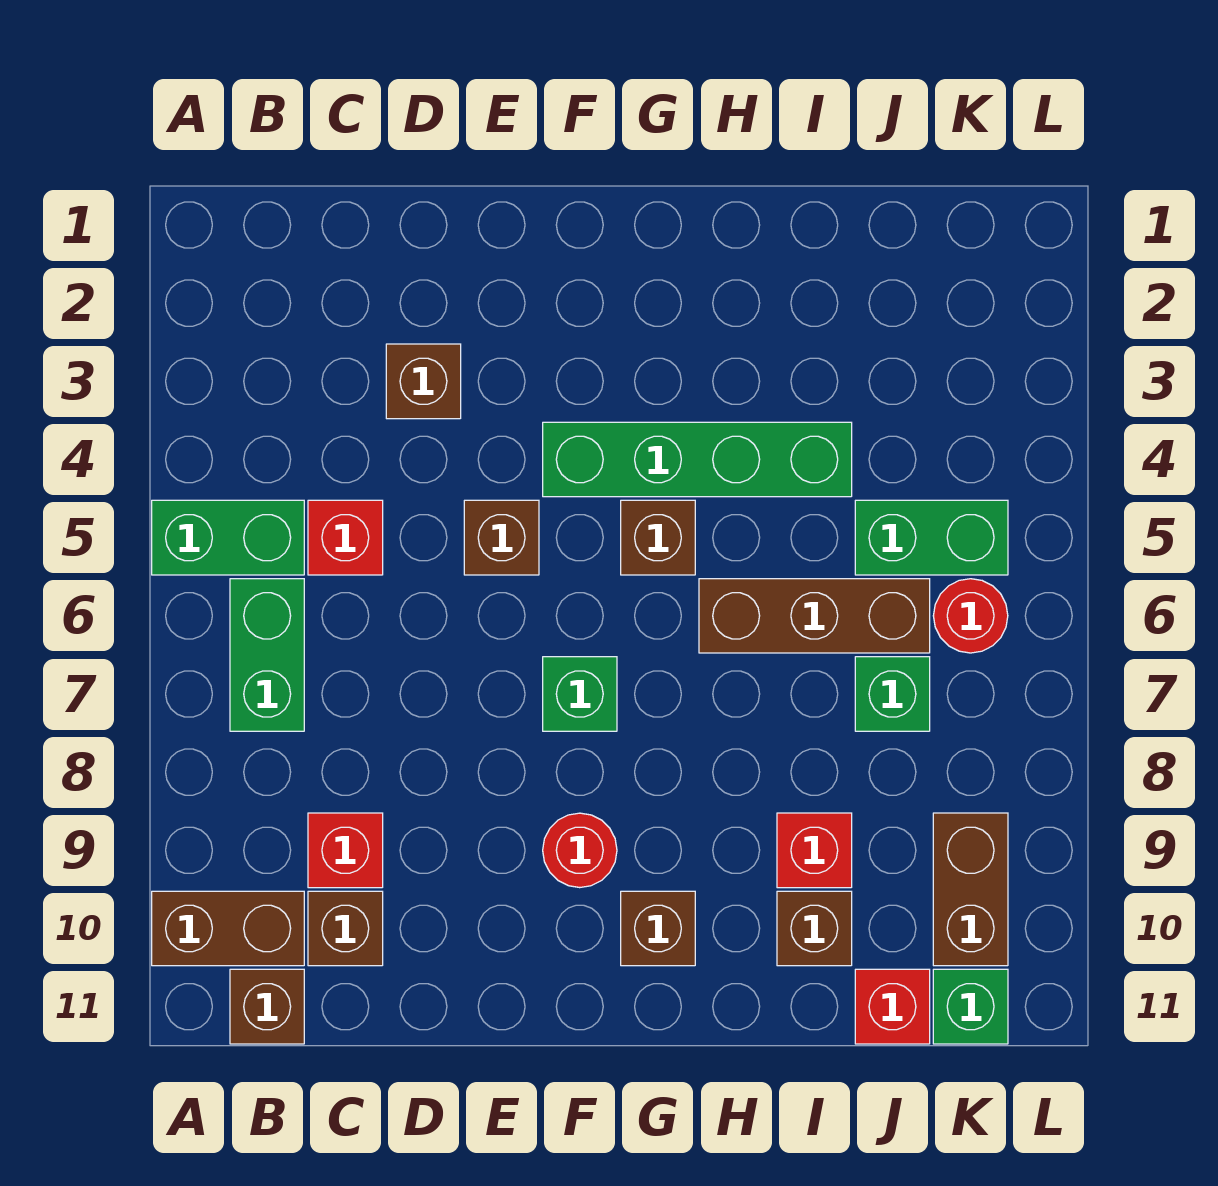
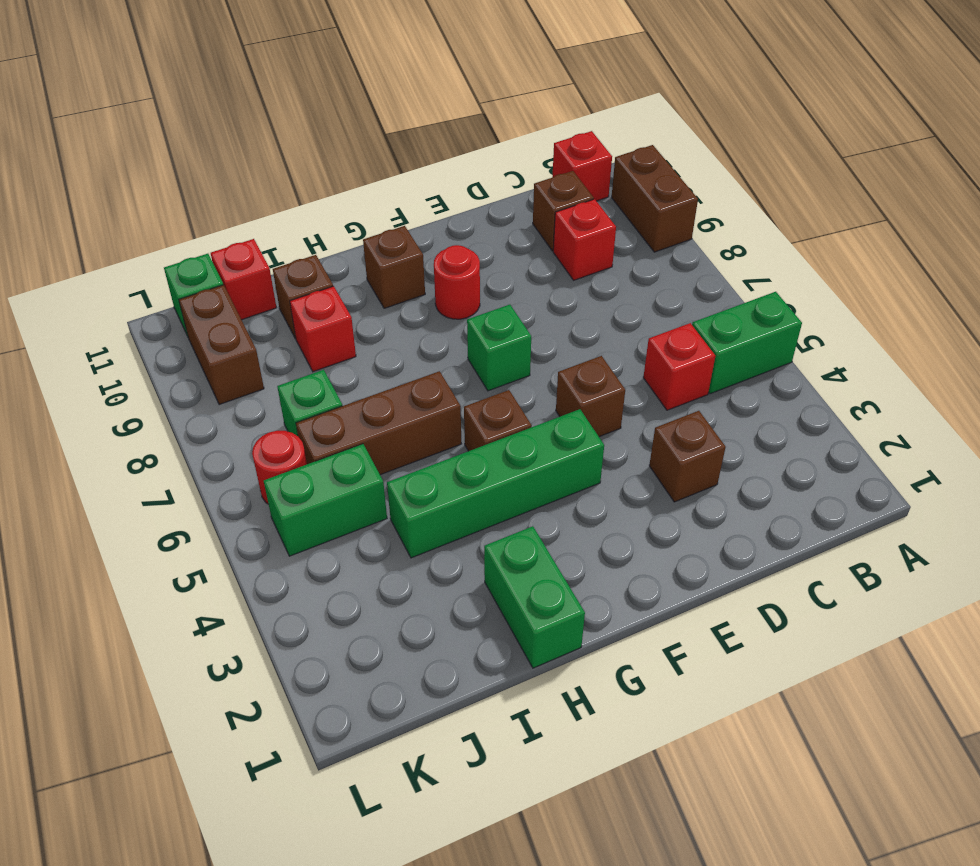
brown brick A10:B10 level 1 -> brown brick A9:A10 level 1
green brick B6:B7 level 1 -> green brick H1:H2 level 1
brown brick B11 level 1 -> red brick B11 level 1

